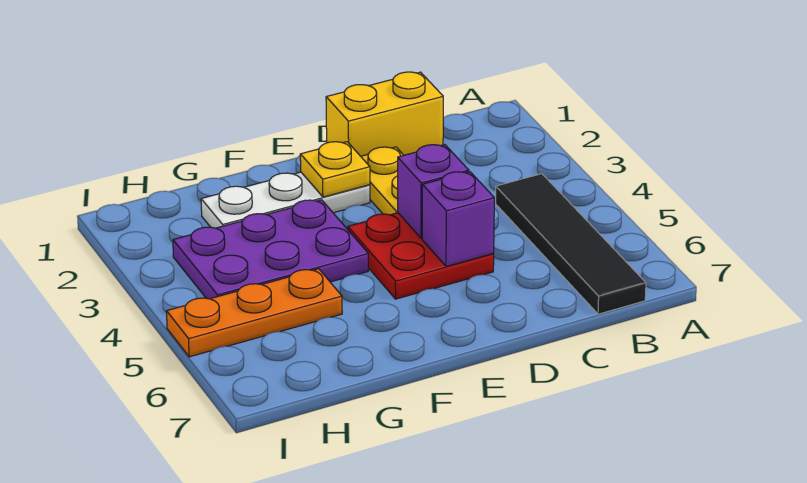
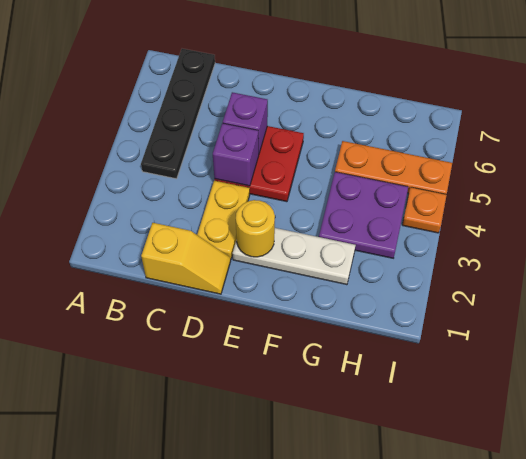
black tile B4:B7 level 1 -> black plate B4:B7 level 1
yellow brick C1:D1 level 1 -> yellow slope C1:D1 level 1 top C
yellow plate E2 level 2 -> yellow round brick E2 level 2
purple plate F3:H4 level 1 -> purple plate G3:H4 level 1
none -> orange plate I4 level 1

